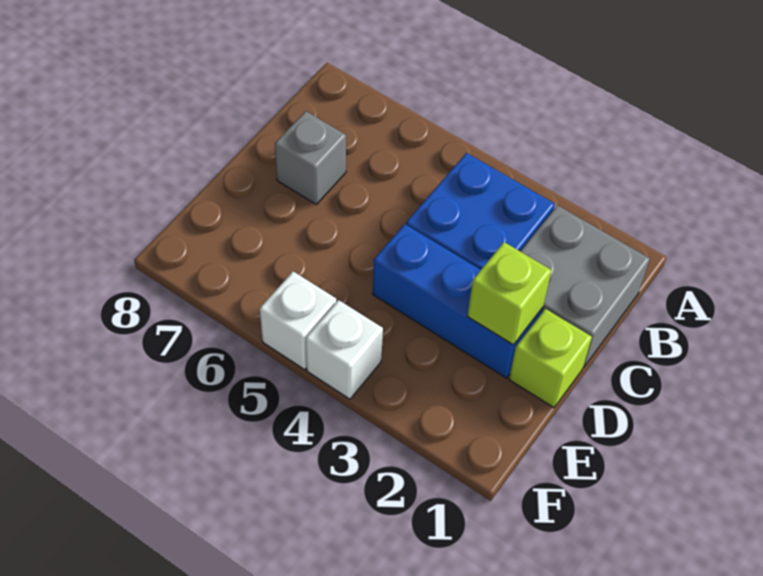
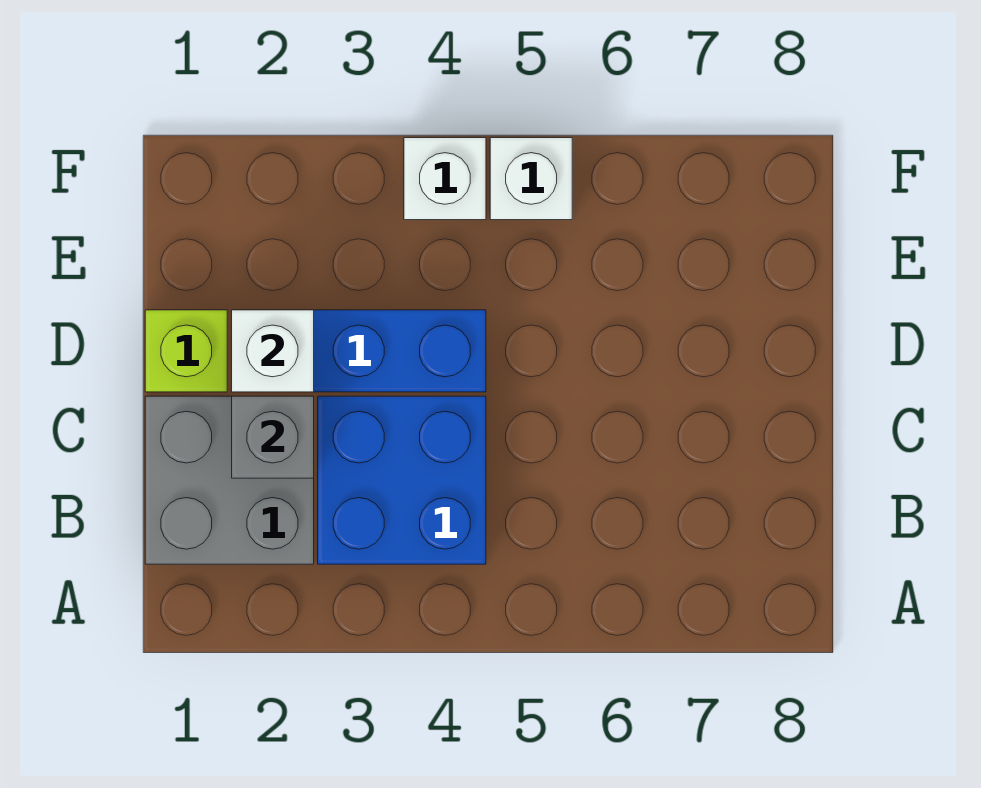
grey brick C7 level 1 -> grey brick C2 level 2
lime brick D2 level 2 -> white brick D2 level 2

